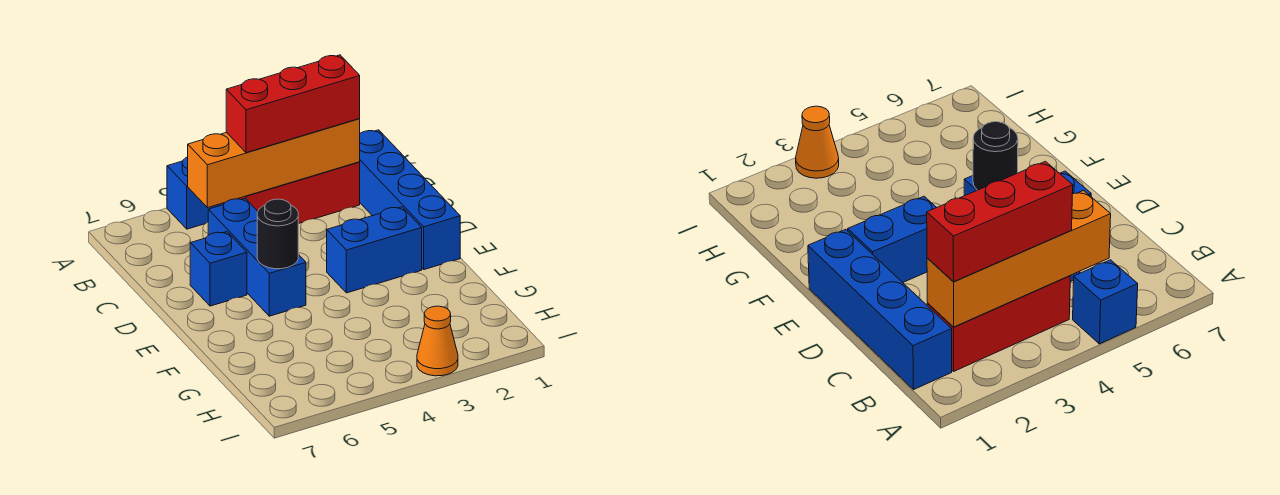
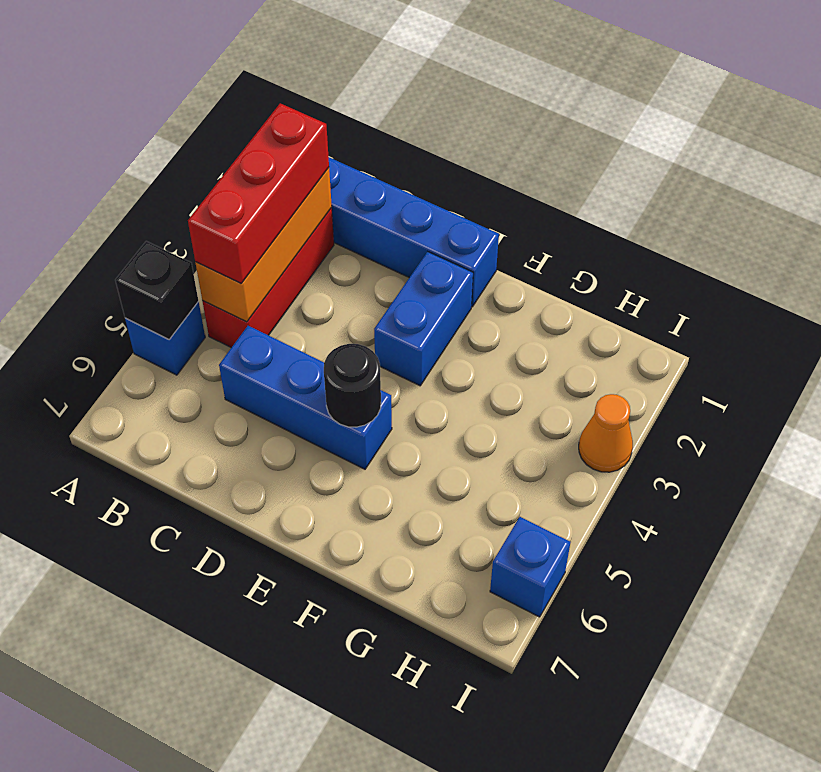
none -> black brick A5 level 2
orange brick B2:B5 level 2 -> orange brick B2:B4 level 2
blue brick D6 level 1 -> blue brick I6 level 1

